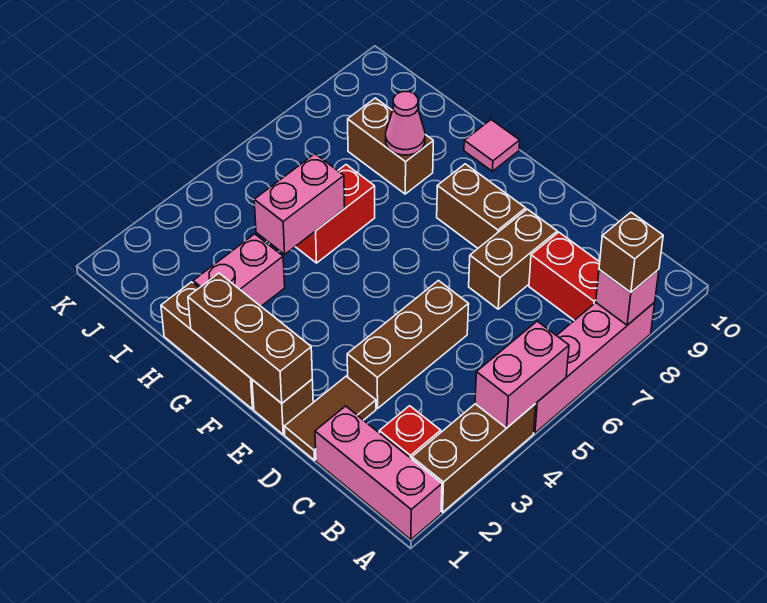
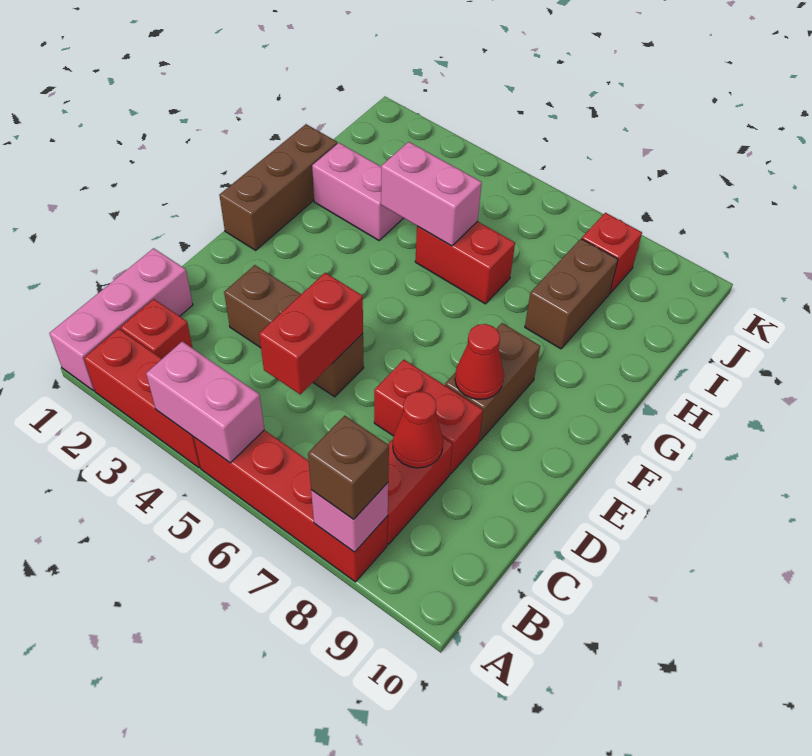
brown brick A2:A4 level 1 -> red brick A2:A4 level 1
pink brick A5:A8 level 1 -> red brick A5:A8 level 1
none -> red brick C5:D5 level 2
none -> red cone C8 level 2
brown tile D1:D2 level 1 -> none
brown brick D7:D8 level 1 -> red brick D7:D8 level 1
brown brick E1 level 1 -> none
brown brick E1:G1 level 2 -> none
none -> red cone E8 level 2
pink tile G10 level 1 -> none
pink cone H8 level 2 -> none
none -> red brick J8 level 1

